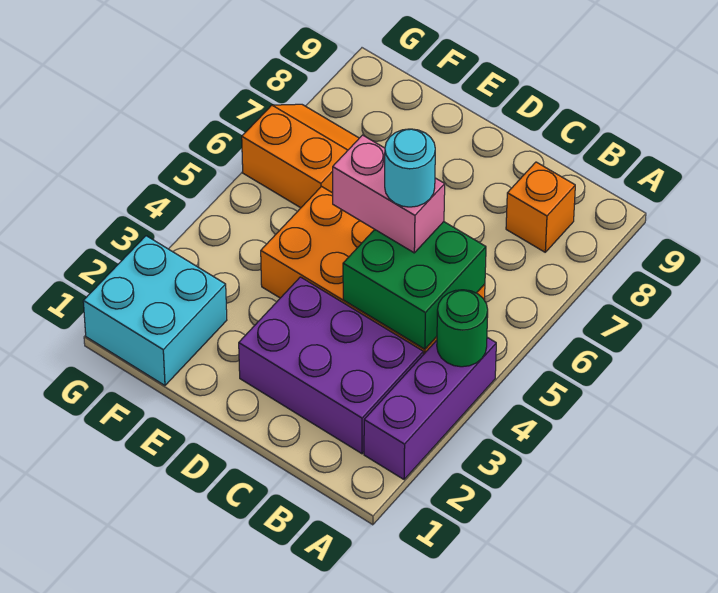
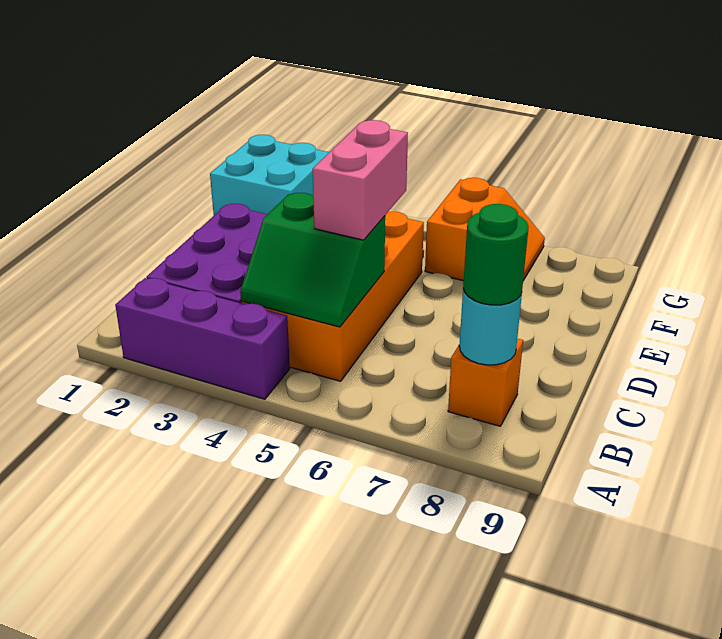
green round brick A4 level 2 -> green round brick B8 level 3
green brick B4:C5 level 2 -> green slope B4:C5 level 2 top C
cyan round brick C5 level 4 -> cyan round brick B8 level 2

